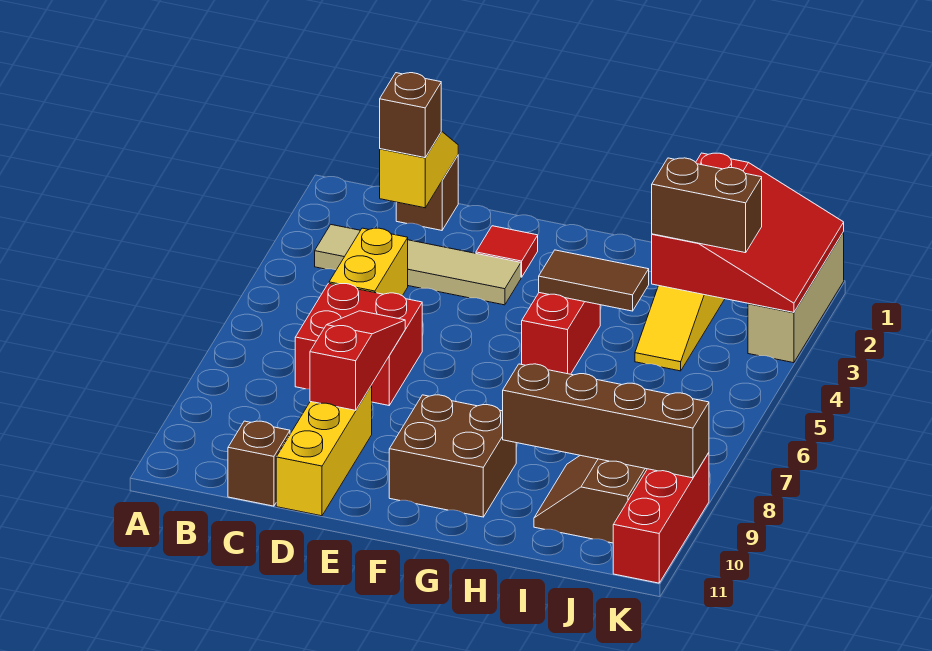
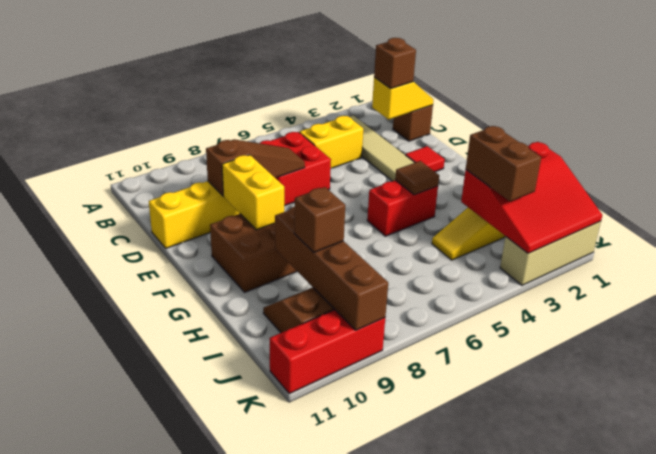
brown brick C11 level 1 -> brown brick I9 level 3
red slope D7:D9 level 2 top 9 -> brown slope D7:D9 level 2 top 9
none -> yellow brick E9:F9 level 2
brown tile G4:H4 level 2 -> brown tile G4 level 2

